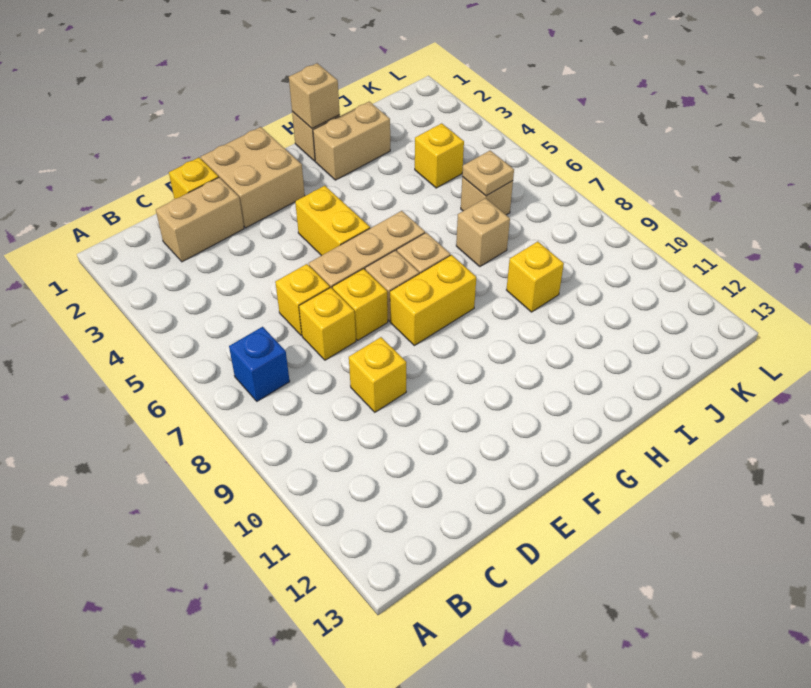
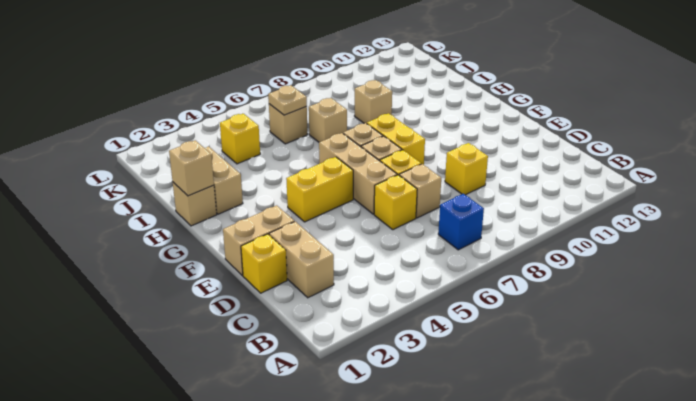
yellow brick D7 level 1 -> tan brick D7 level 1
tan brick E1:F2 level 1 -> tan brick E1:E2 level 1
yellow brick I9 level 1 -> tan brick I9 level 1

